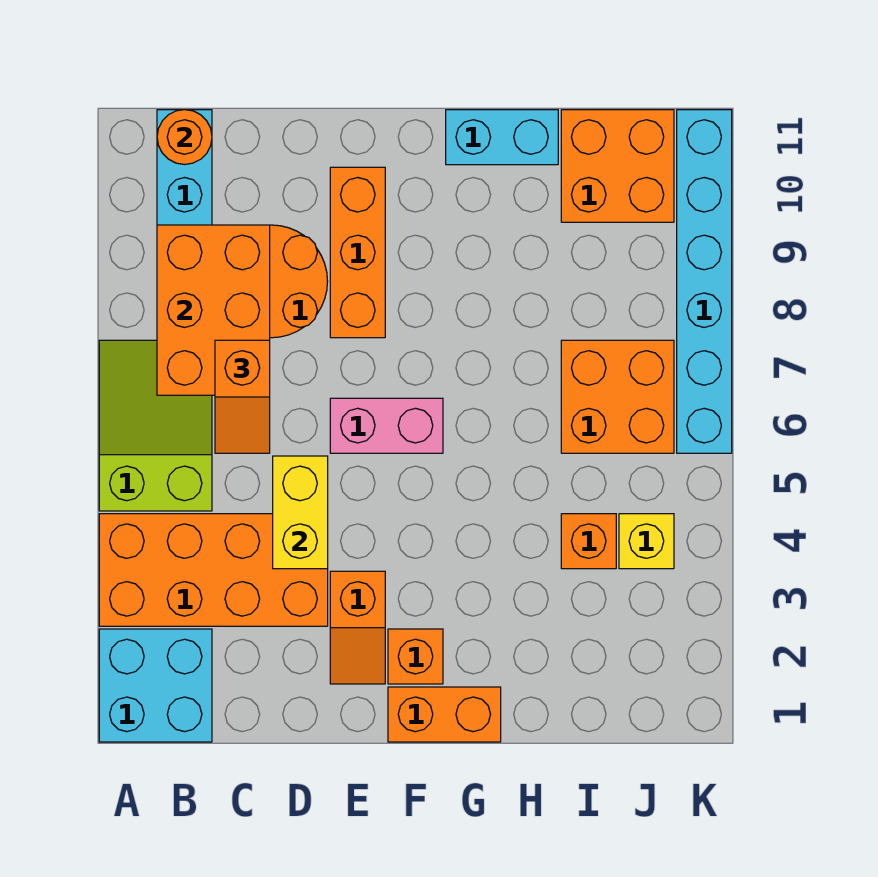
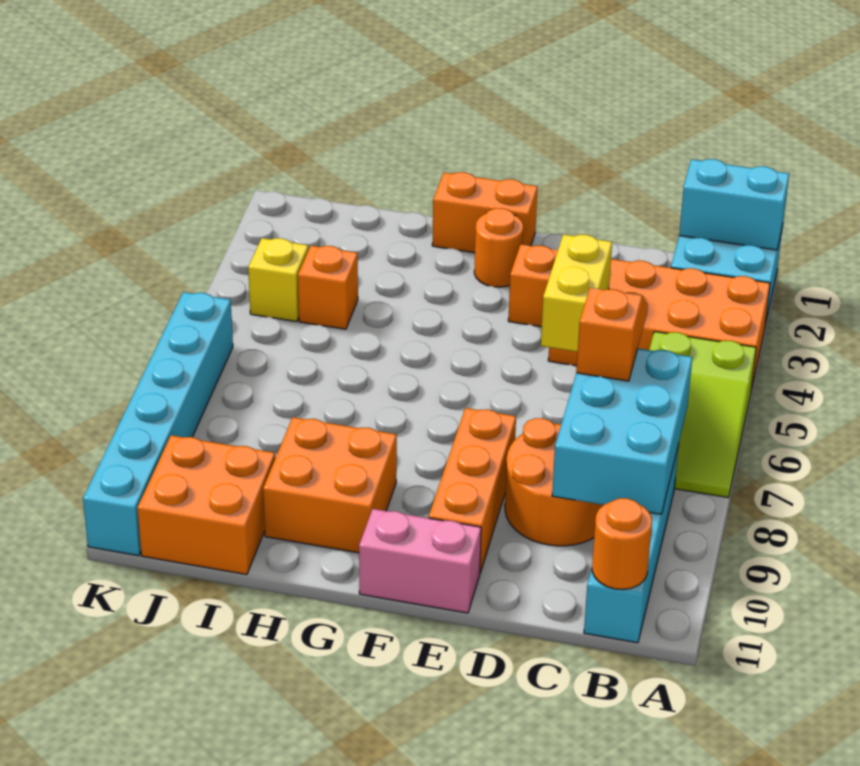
orange brick B7:C9 level 2 -> cyan brick B7:C9 level 2
pink brick E6:F6 level 1 -> pink brick E11:F11 level 1
orange brick F2 level 1 -> orange round brick F2 level 1
cyan brick G11:H11 level 1 -> cyan brick A1:B1 level 2
orange brick I6:J7 level 1 -> orange brick G9:H10 level 1

